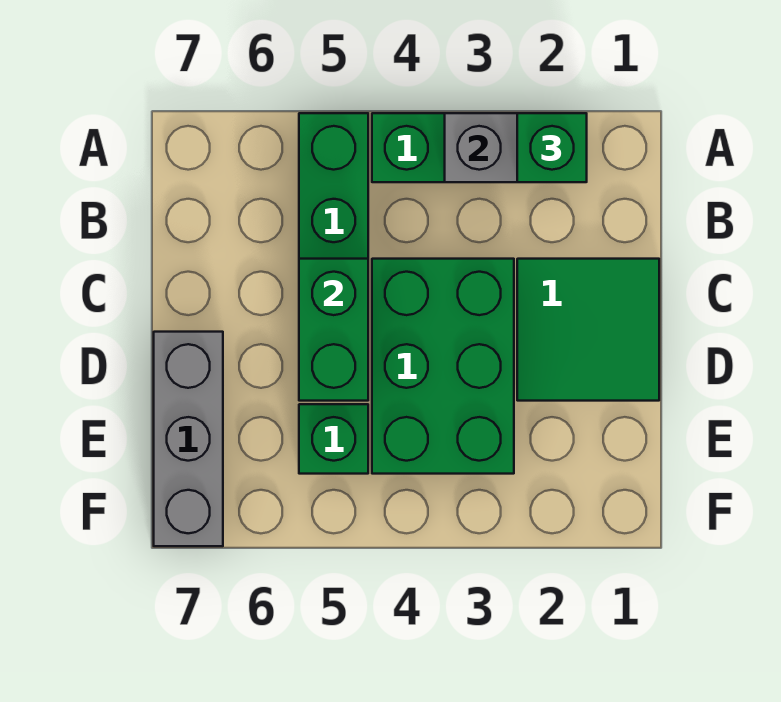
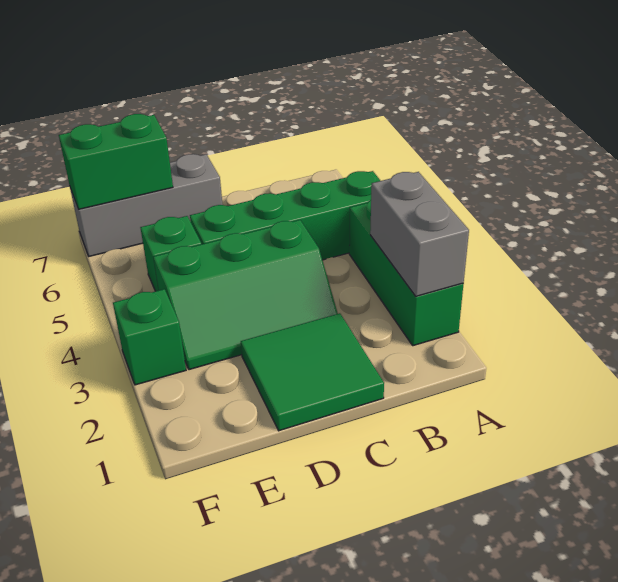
green brick A2 level 3 -> green brick F3 level 1
green brick C3:E4 level 1 -> green slope C3:E4 level 1 top 4
green brick C5:D5 level 2 -> green brick E7:F7 level 2

